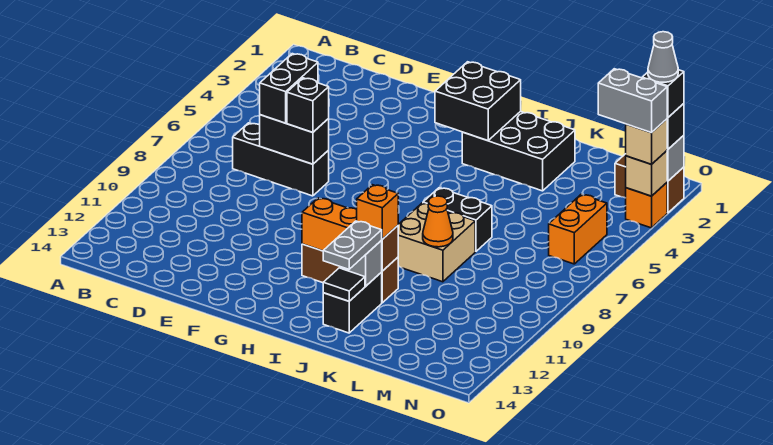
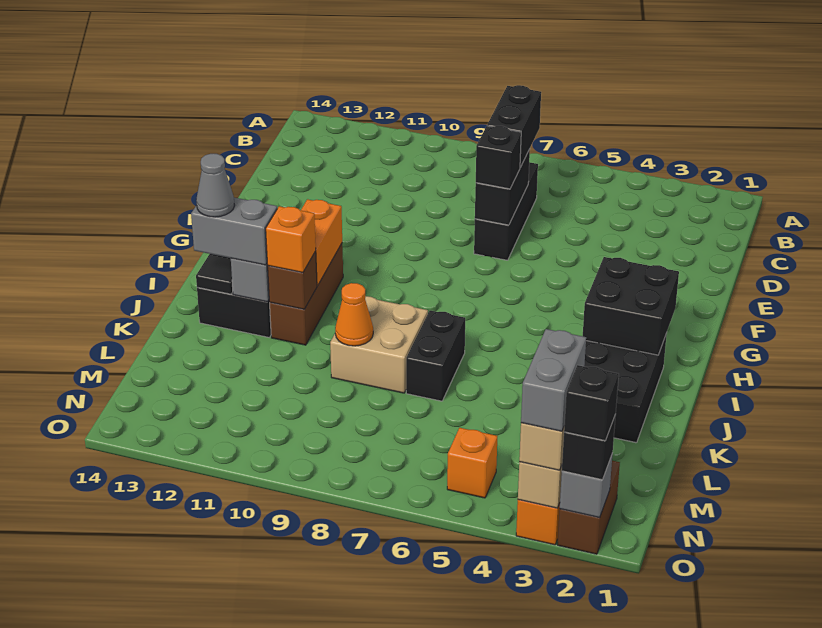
black brick D6:D7 level 3 -> black brick C7:D7 level 3
grey plate J12:J13 level 3 -> grey brick J12:J13 level 3
orange brick N5:N6 level 1 -> orange brick N5 level 1
grey cone O2 level 5 -> grey cone J13 level 4

